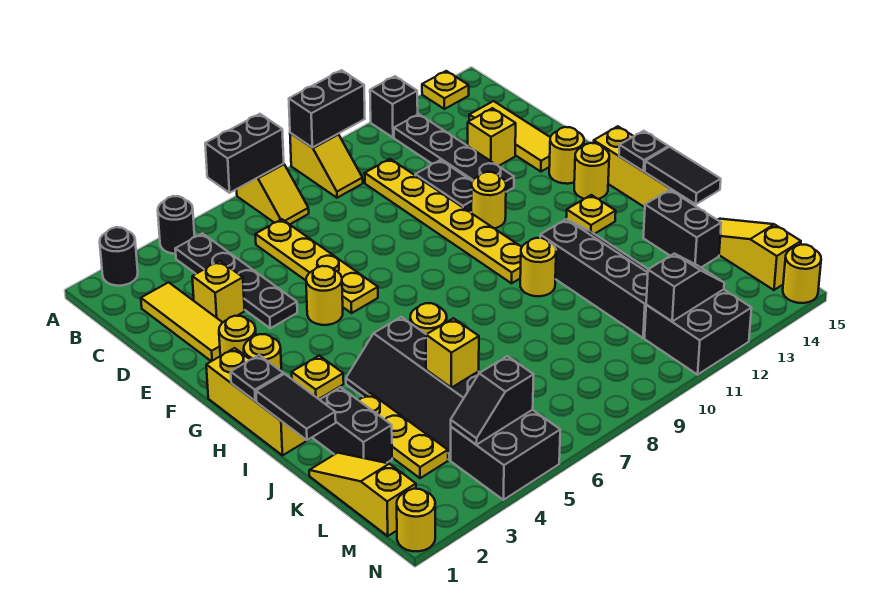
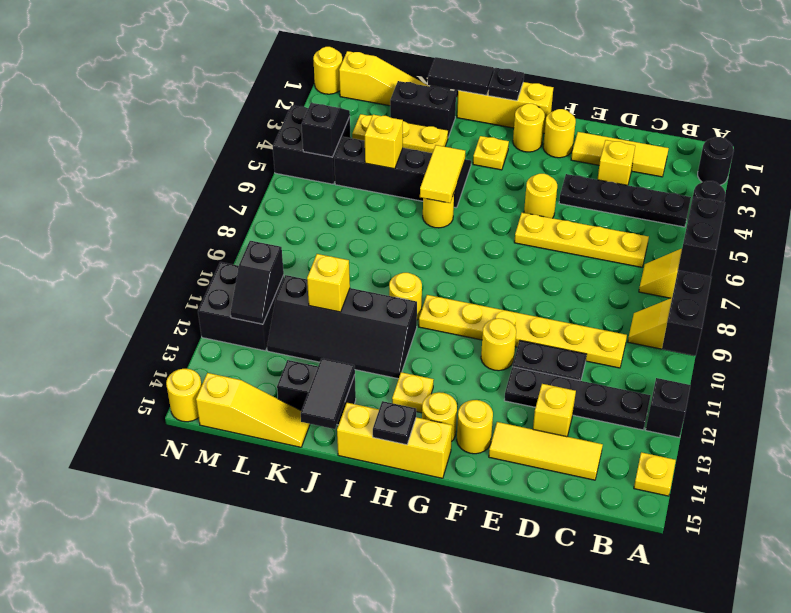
none -> yellow tile I5:I6 level 2
black tile I15:J15 level 2 -> black tile J14:J15 level 2
none -> yellow brick K11 level 2

